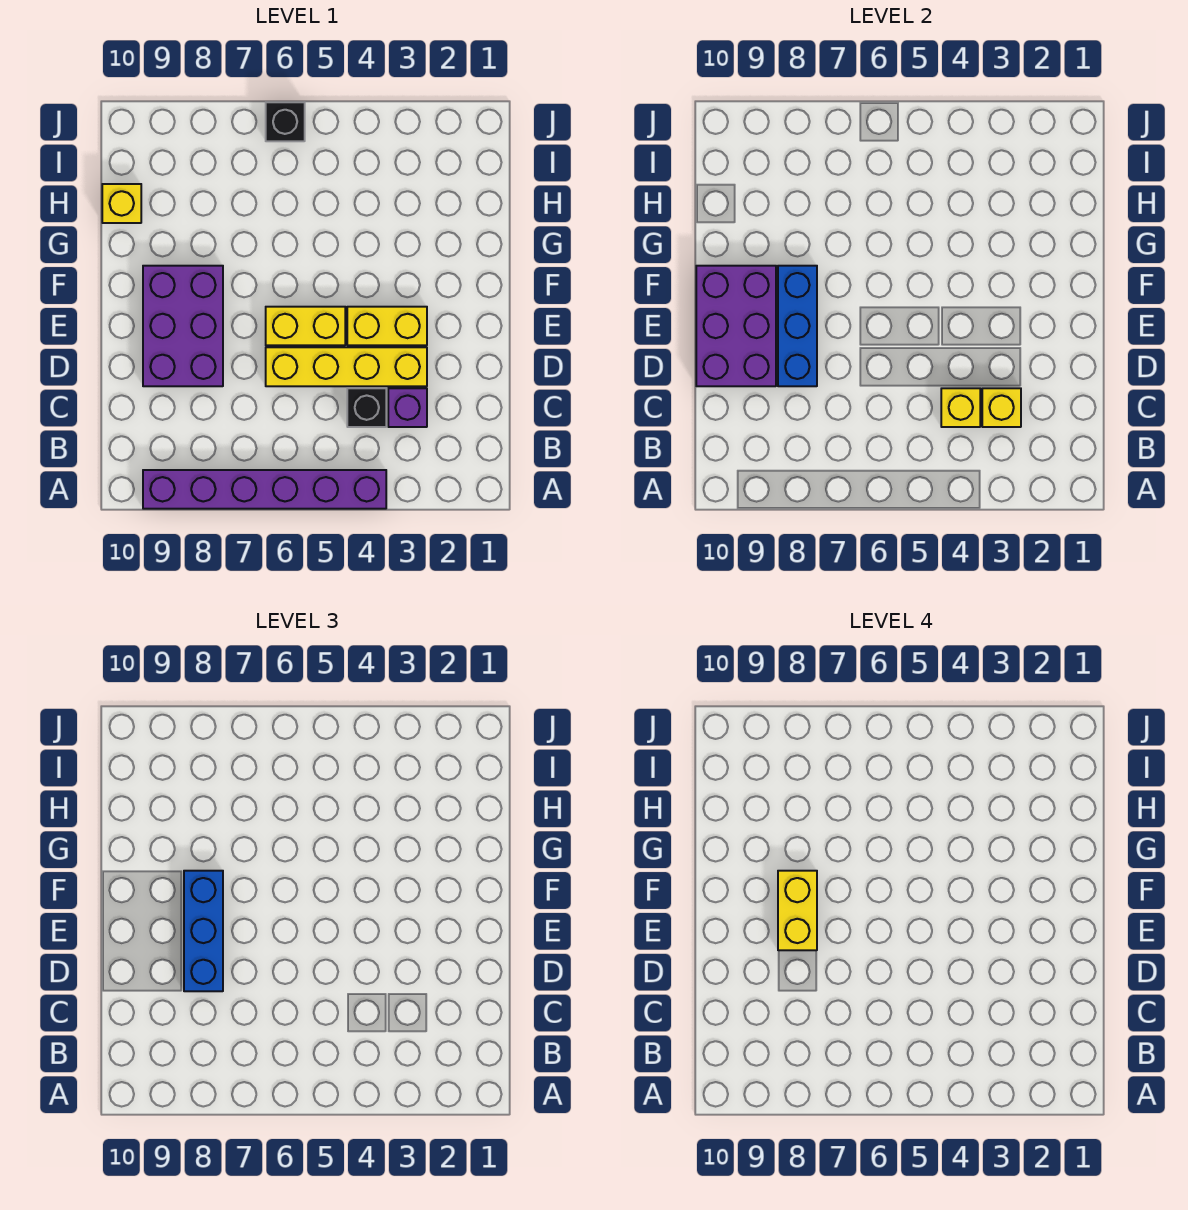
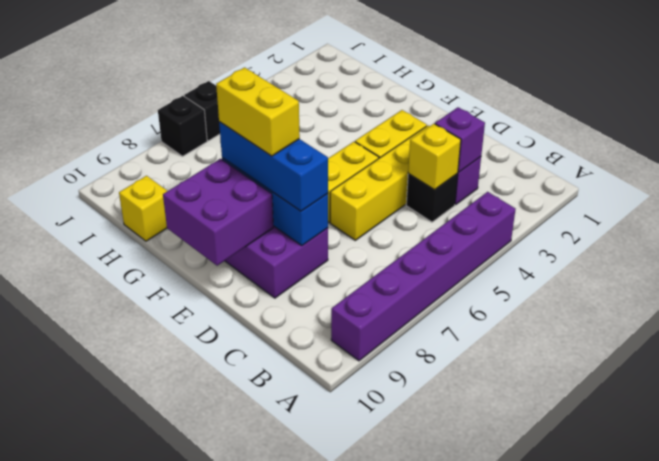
yellow brick C3 level 2 -> purple brick C3 level 2
purple brick D9:F10 level 2 -> purple brick E9:F10 level 2
none -> black brick J7 level 1

